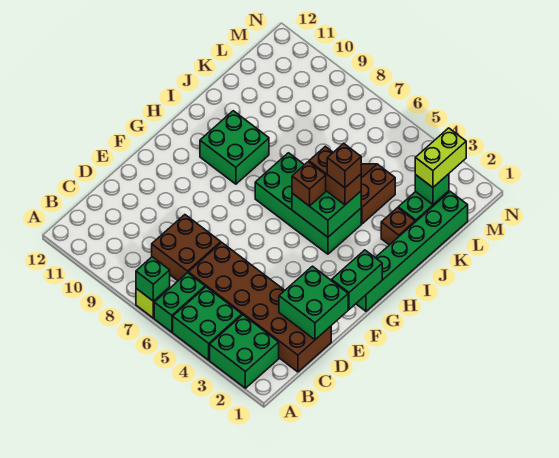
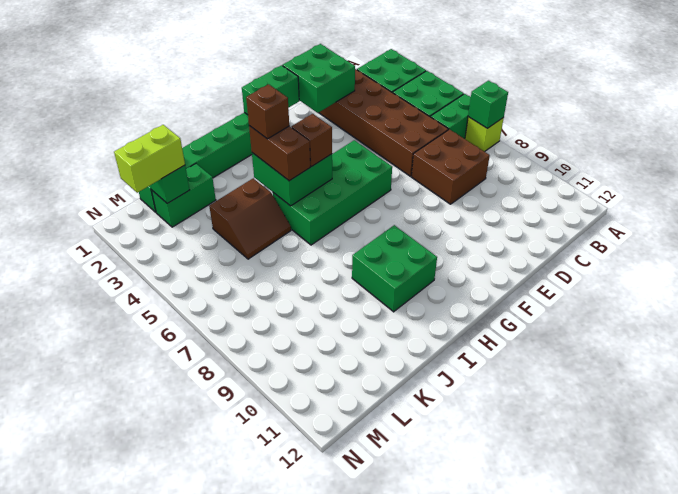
green brick H4:I7 level 1 -> green brick F5:I6 level 1
brown brick J2 level 1 -> none

